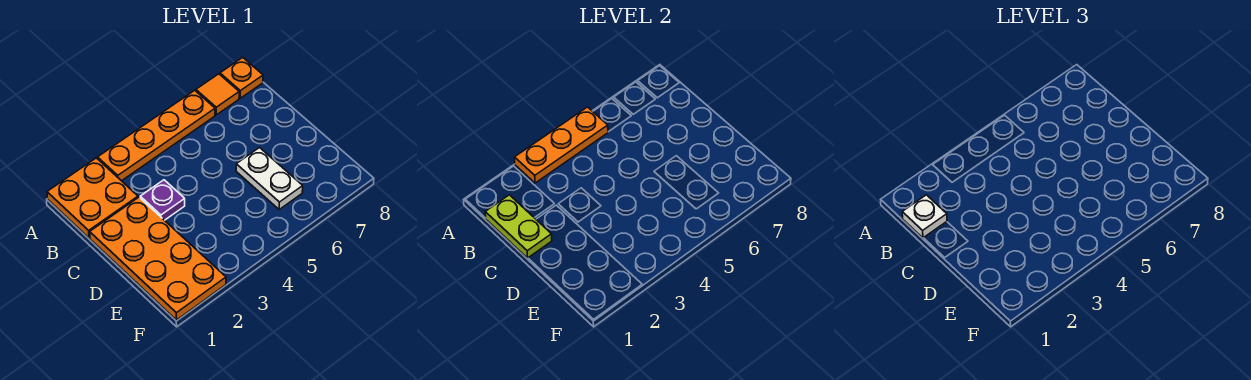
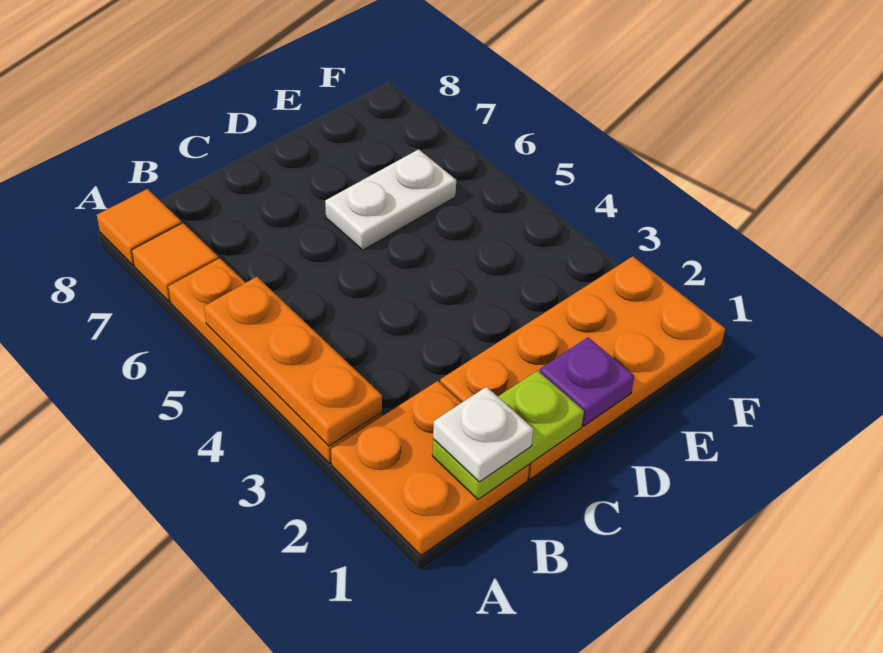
orange plate A8 level 1 -> orange tile A8 level 1
purple plate C3 level 1 -> purple plate D1 level 2

